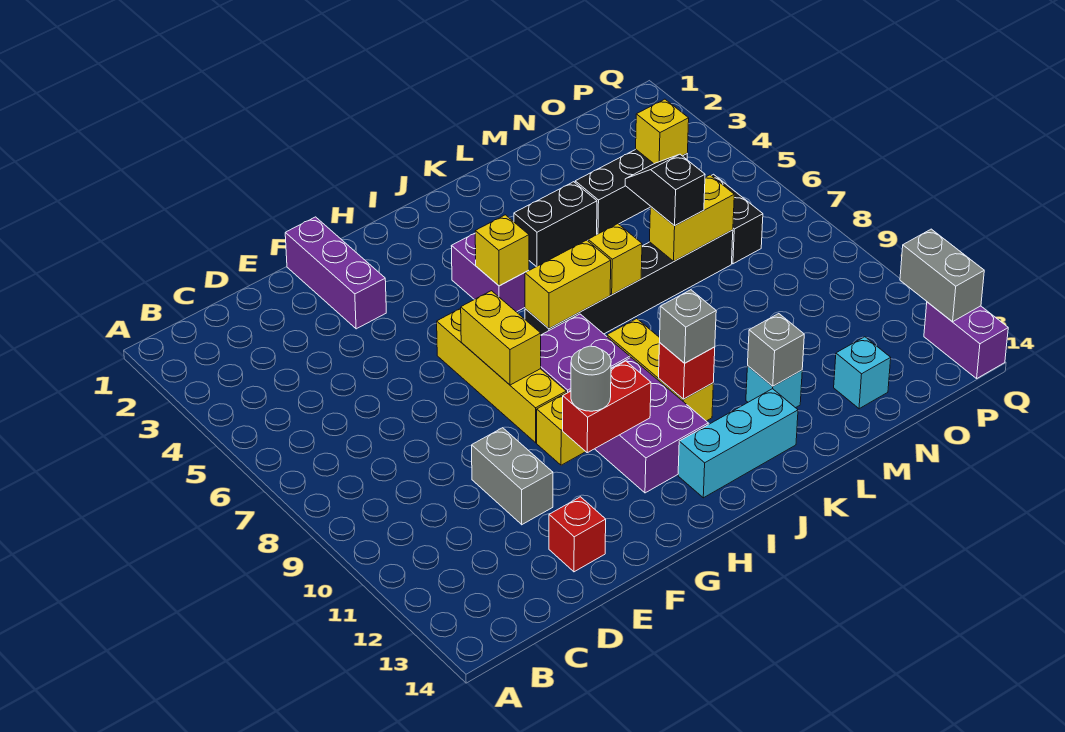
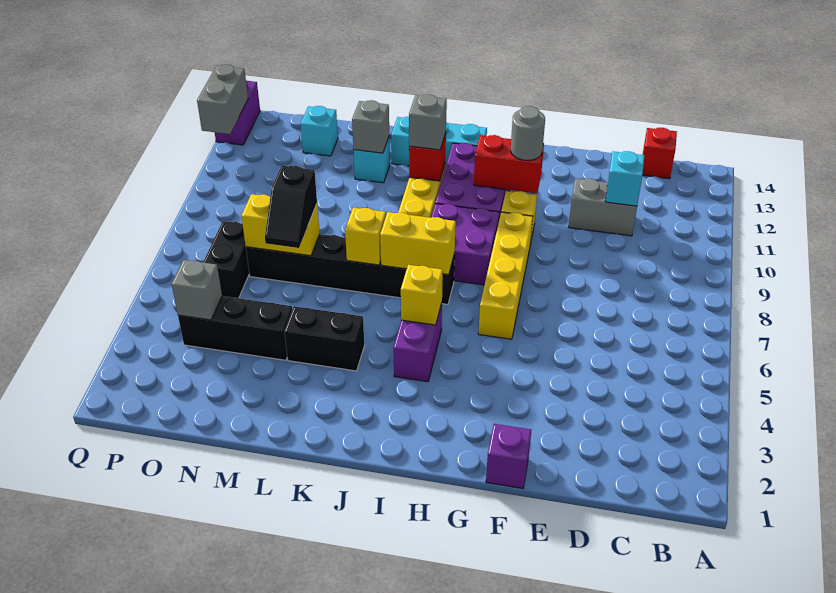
none -> cyan brick D11 level 2
grey brick E10:E11 level 1 -> grey brick D11:E11 level 1
red brick E13 level 1 -> red brick C14 level 1
purple brick F1:F3 level 1 -> purple brick F1 level 1
yellow brick G7:G8 level 2 -> none
yellow brick O4 level 2 -> grey brick O4 level 2

